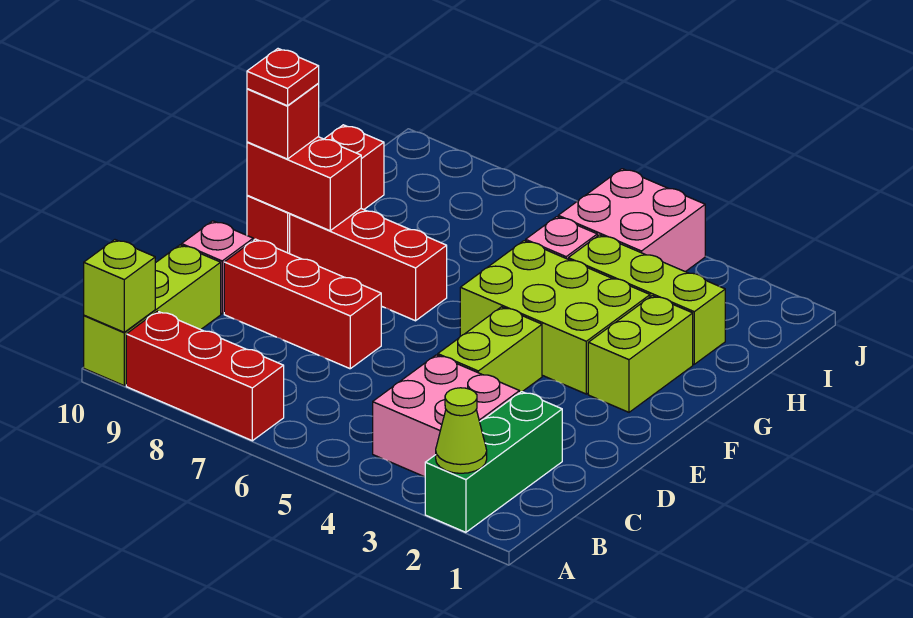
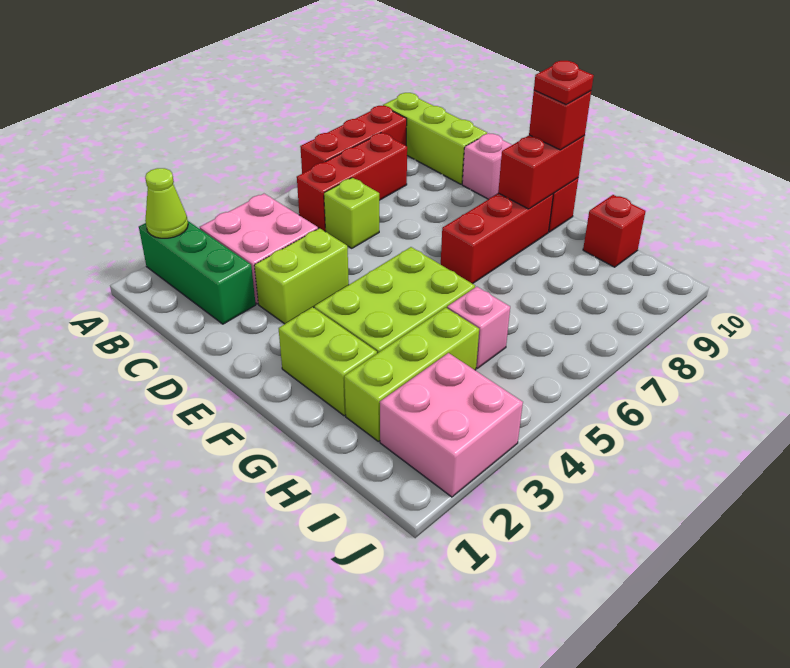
lime brick A10 level 2 -> lime brick C6 level 1
lime brick D4:E4 level 1 -> lime brick D3:D4 level 1
red brick D7:D9 level 1 -> red brick B6:B8 level 1
pink brick I4:J5 level 1 -> pink brick I2:J3 level 1

